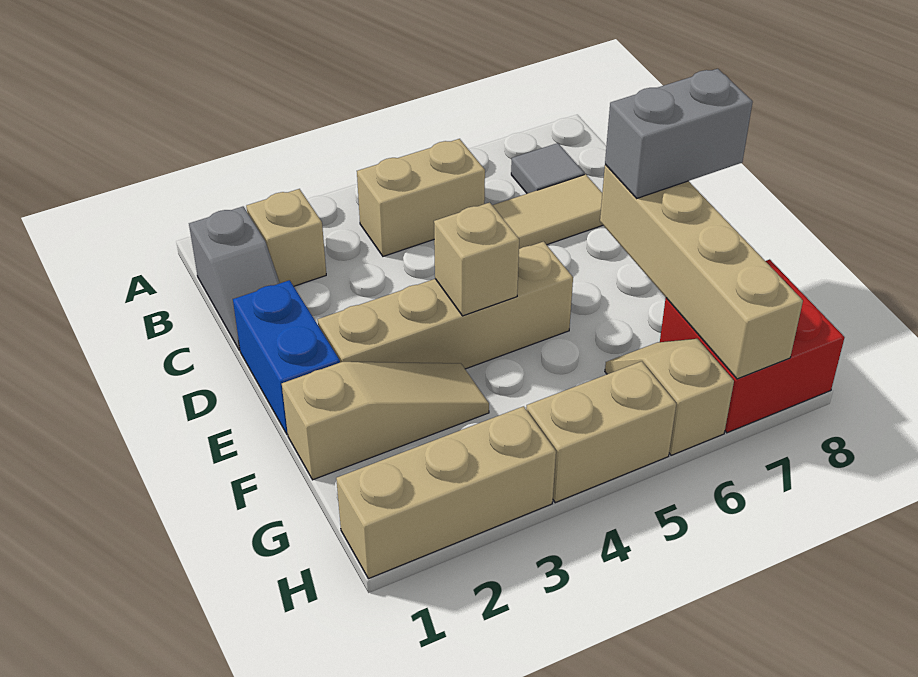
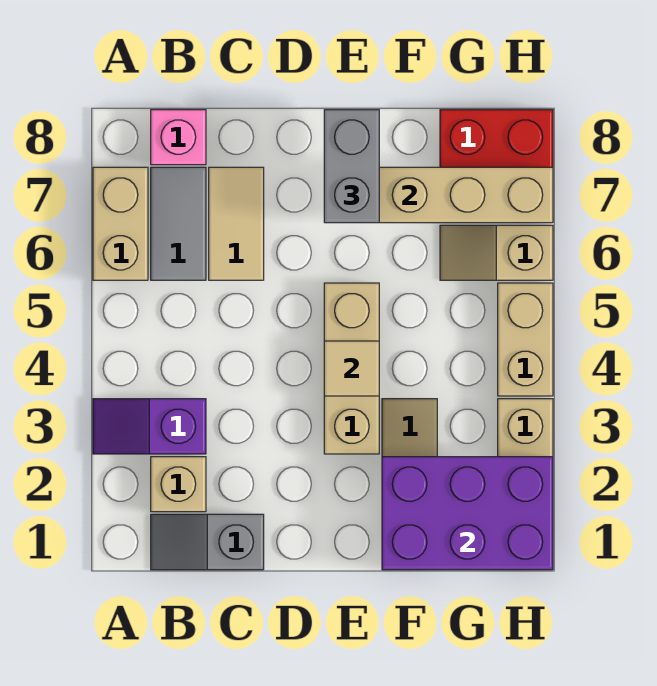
none -> purple slope A3:B3 level 1 top B
grey slope B1:C1 level 1 top B -> grey slope B1:C1 level 1 top C
tan brick B4:B5 level 1 -> tan brick A6:A7 level 1
grey tile B7 level 1 -> grey tile B6:B7 level 1
none -> pink brick B8 level 1
blue brick D1:E1 level 1 -> none
tan brick E2:E5 level 1 -> tan brick E3:E5 level 1
tan brick E4 level 2 -> tan tile E4 level 2
none -> purple brick F1:H2 level 2

